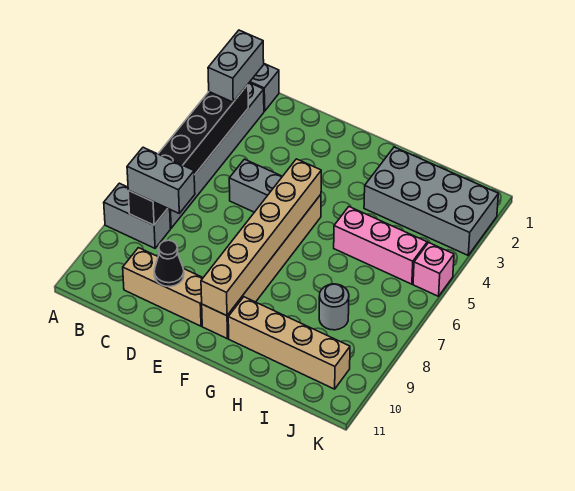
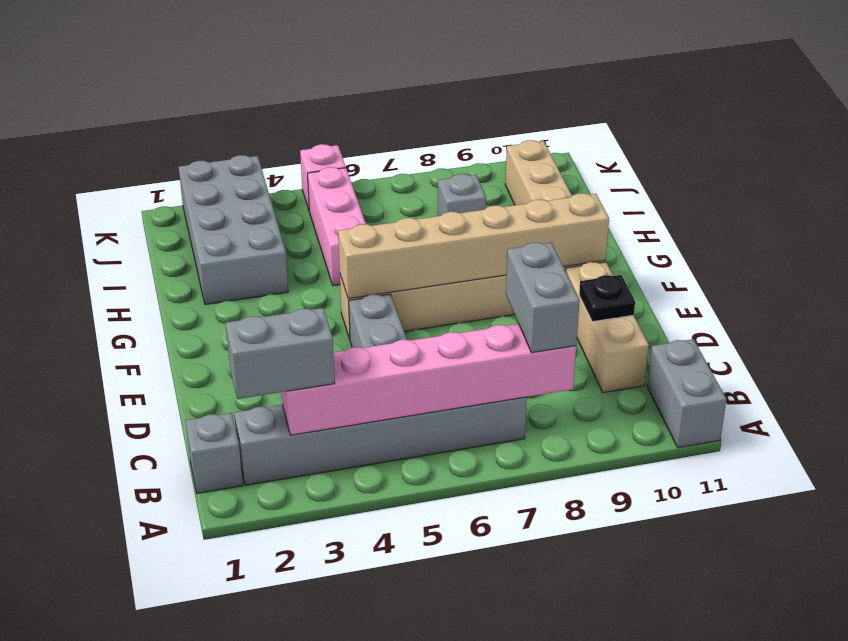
grey brick A8:B8 level 1 -> grey brick A11:B11 level 1
black brick B3:B8 level 2 -> pink brick B3:B8 level 2
black cone D10 level 2 -> black plate D10 level 2
grey round brick I8 level 1 -> grey brick I8 level 1

